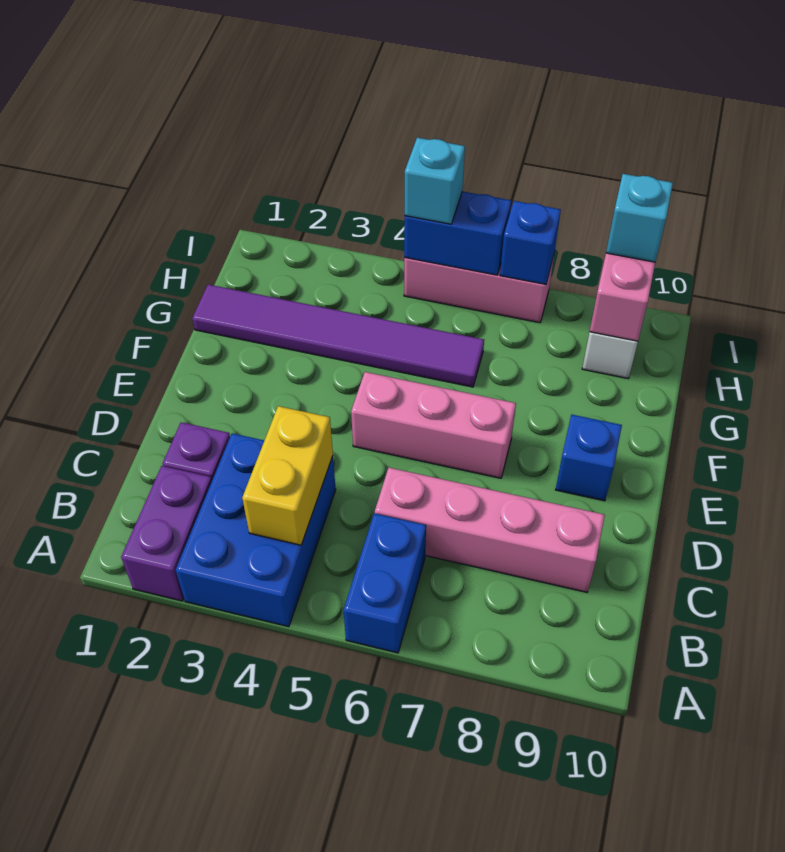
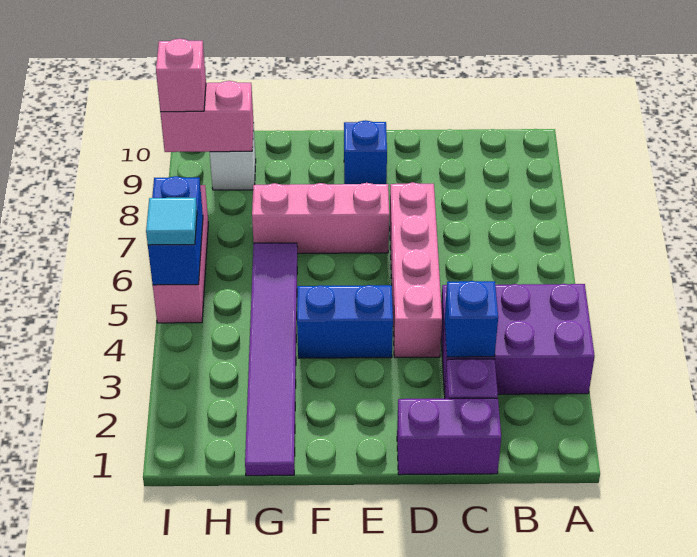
purple brick A2:B2 level 1 -> purple brick C1:D1 level 1
blue brick A3:C4 level 1 -> purple brick A3:C4 level 1
blue brick A6:B6 level 1 -> blue brick E4:F4 level 1
yellow brick B4:C4 level 2 -> none
pink brick C6:C9 level 1 -> pink brick D4:D7 level 1
pink brick E5:E7 level 1 -> pink brick E7:G7 level 1
cyan brick I5 level 3 -> cyan tile I5 level 3
blue brick I7 level 2 -> blue brick C3 level 2
cyan brick I9 level 3 -> pink brick I9 level 3

